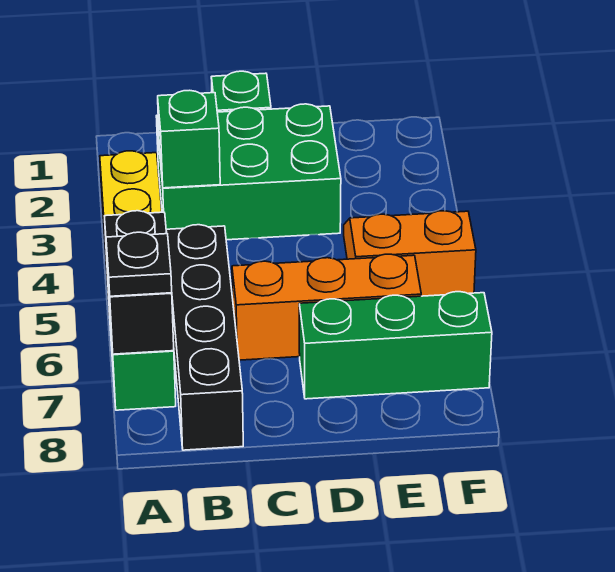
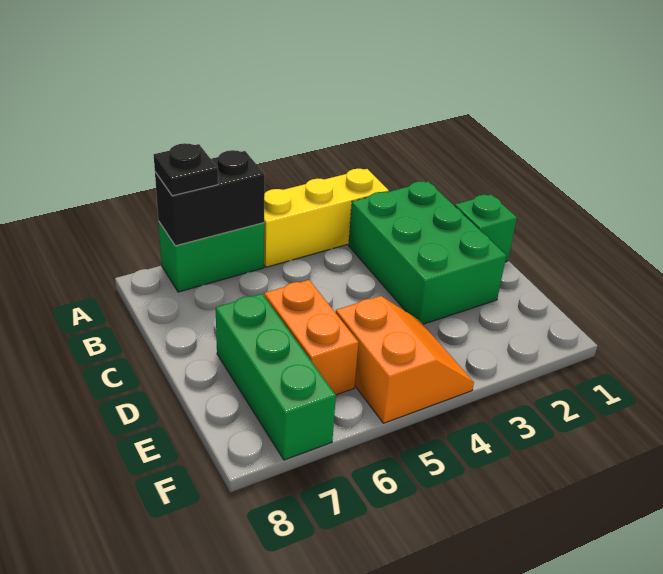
green brick B3 level 2 -> none
black brick B5:B8 level 1 -> none
orange brick C6:E6 level 1 -> orange brick D6:E6 level 1

